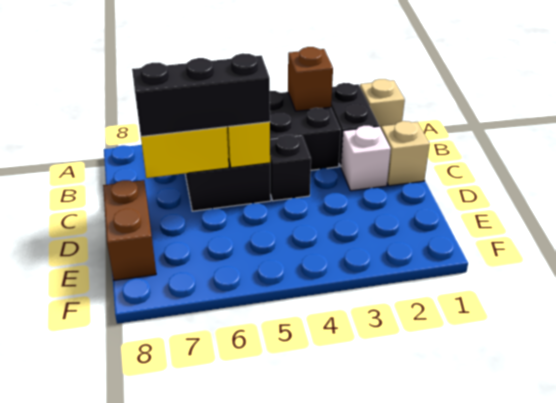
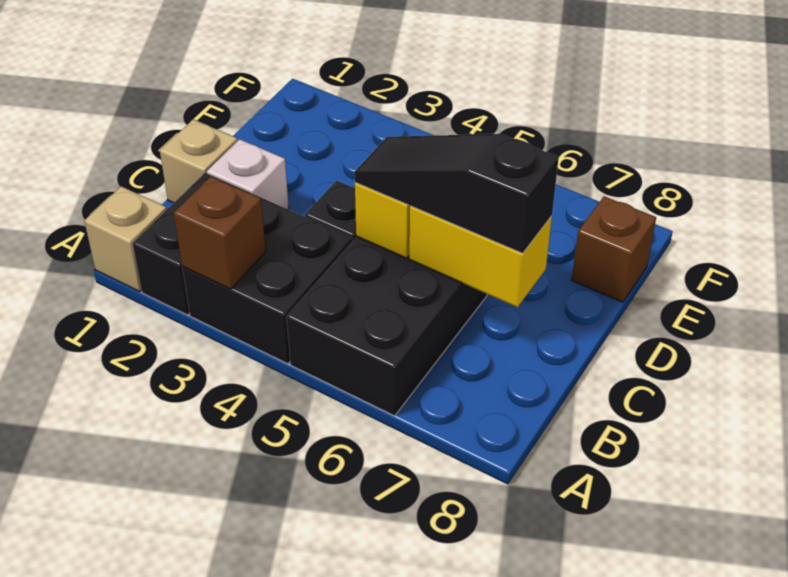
black brick C5:C7 level 3 -> black slope C5:C7 level 3 top 7
brown brick D8:E8 level 1 -> brown brick E8 level 1

